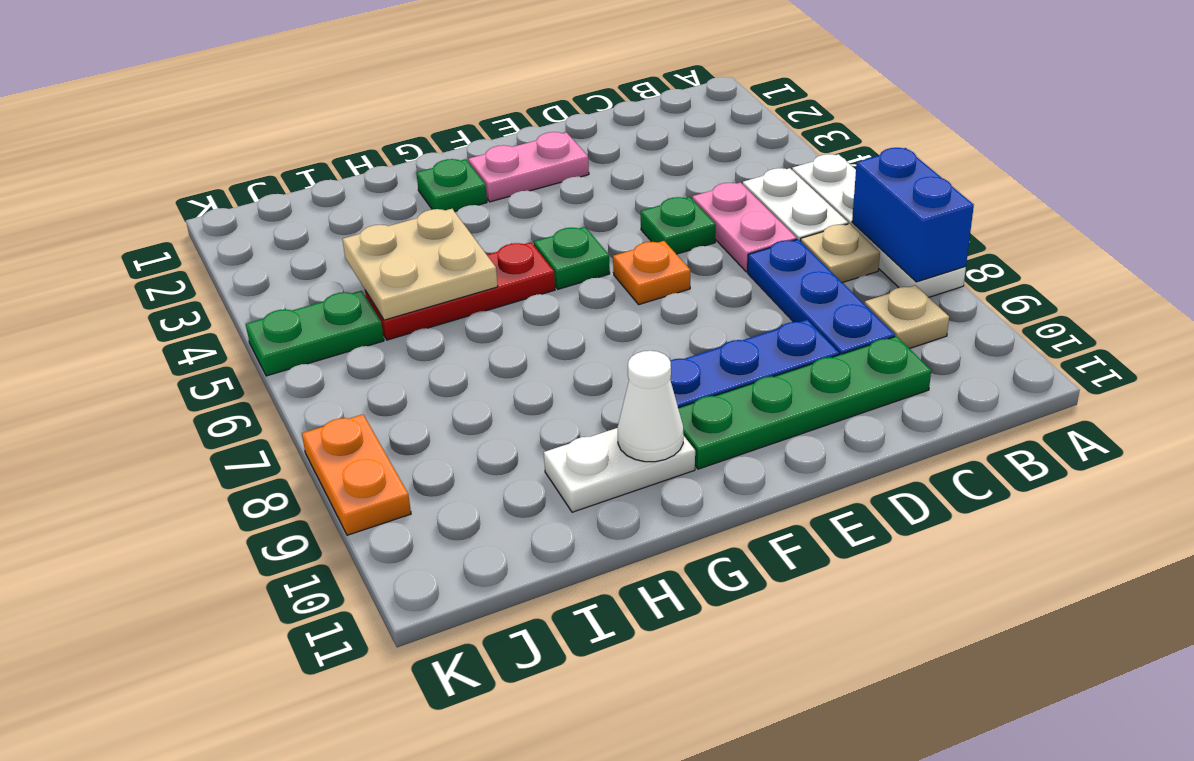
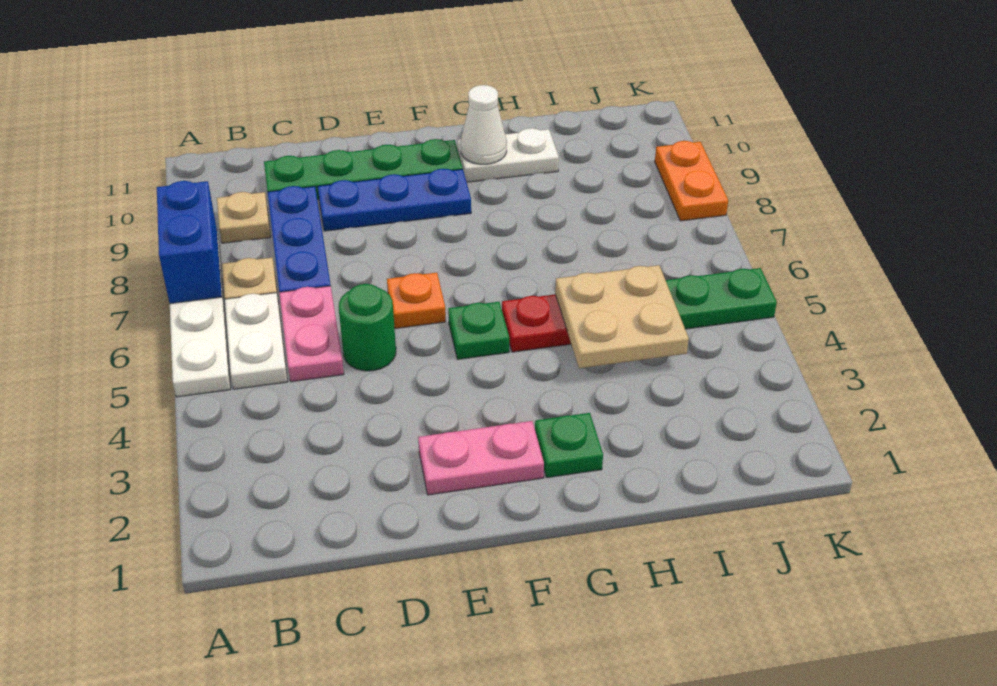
green plate D5 level 1 -> green round brick D5 level 1

